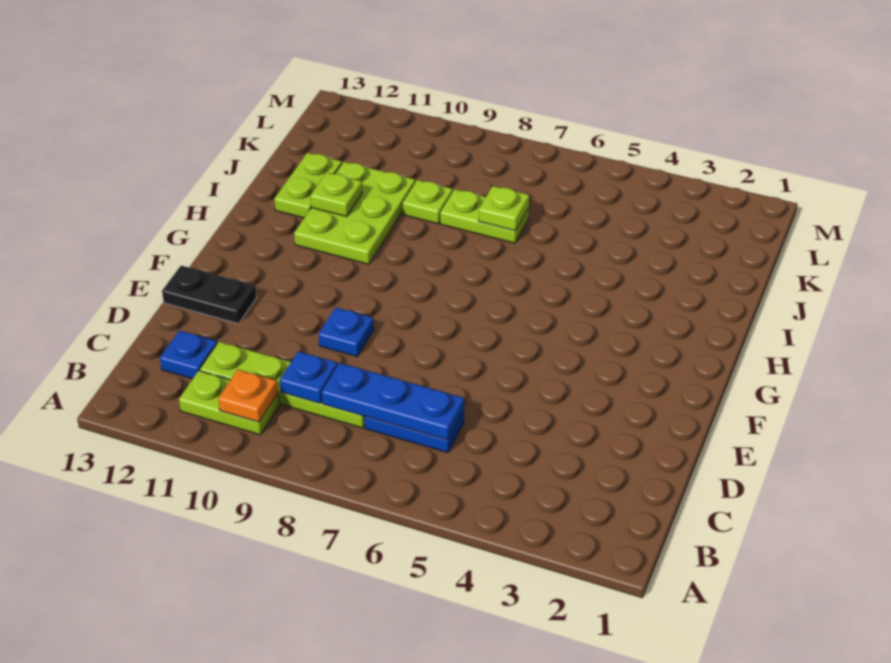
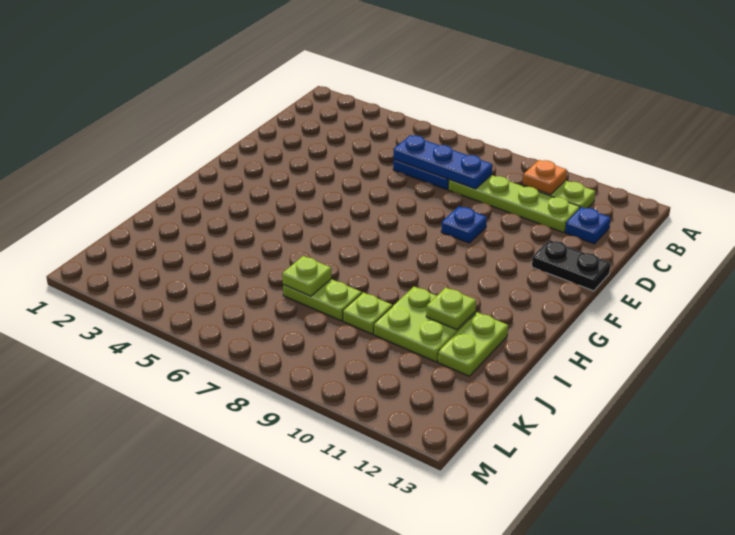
blue plate C9 level 2 -> none
lime plate H10:J11 level 1 -> lime plate I10:J11 level 1

